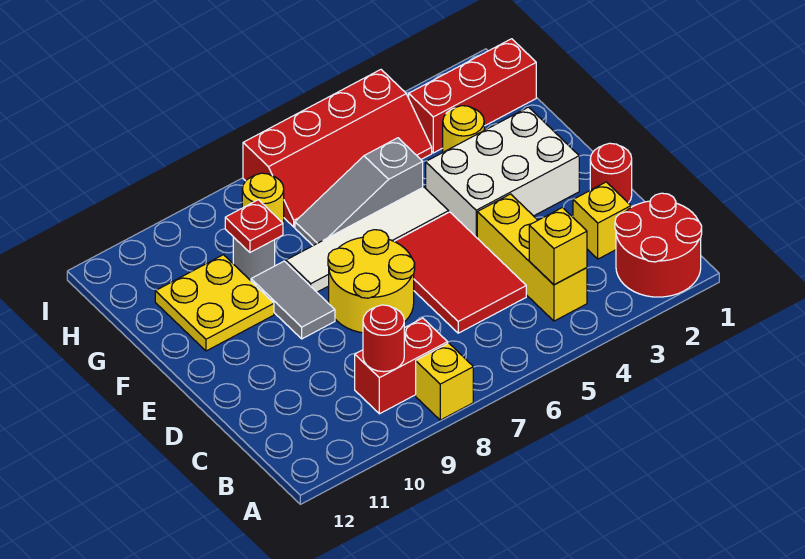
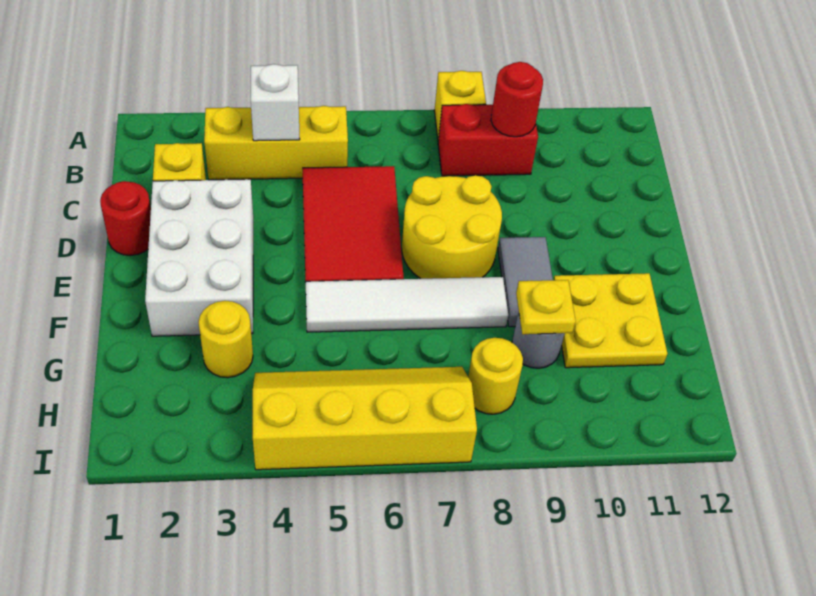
red round brick A1:B2 level 1 -> none
yellow brick B4:D4 level 1 -> yellow brick B3:B5 level 1
yellow brick B4 level 2 -> white brick B4 level 2
white brick E2:F4 level 1 -> white brick D2:F3 level 1
grey slope G5:G7 level 1 top 5 -> none
red plate G9 level 2 -> yellow plate G9 level 2
red brick H1:H3 level 1 -> none
red slope H4:I7 level 1 top I -> yellow slope H4:I7 level 1 top I

